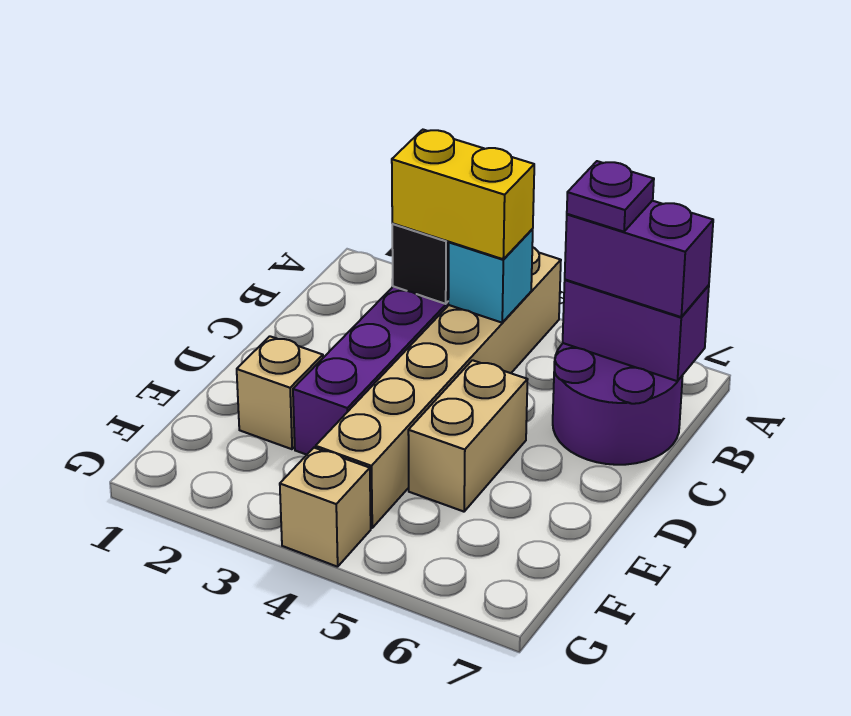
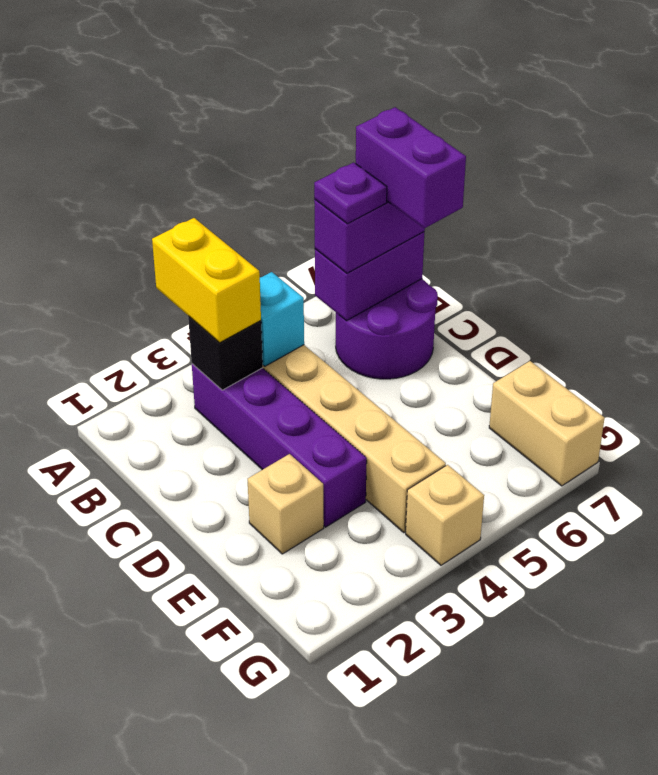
yellow brick B3:B4 level 3 -> yellow brick A3:B3 level 3
none -> purple brick B7:C7 level 4
tan brick D5:E5 level 1 -> tan brick F7:G7 level 1

